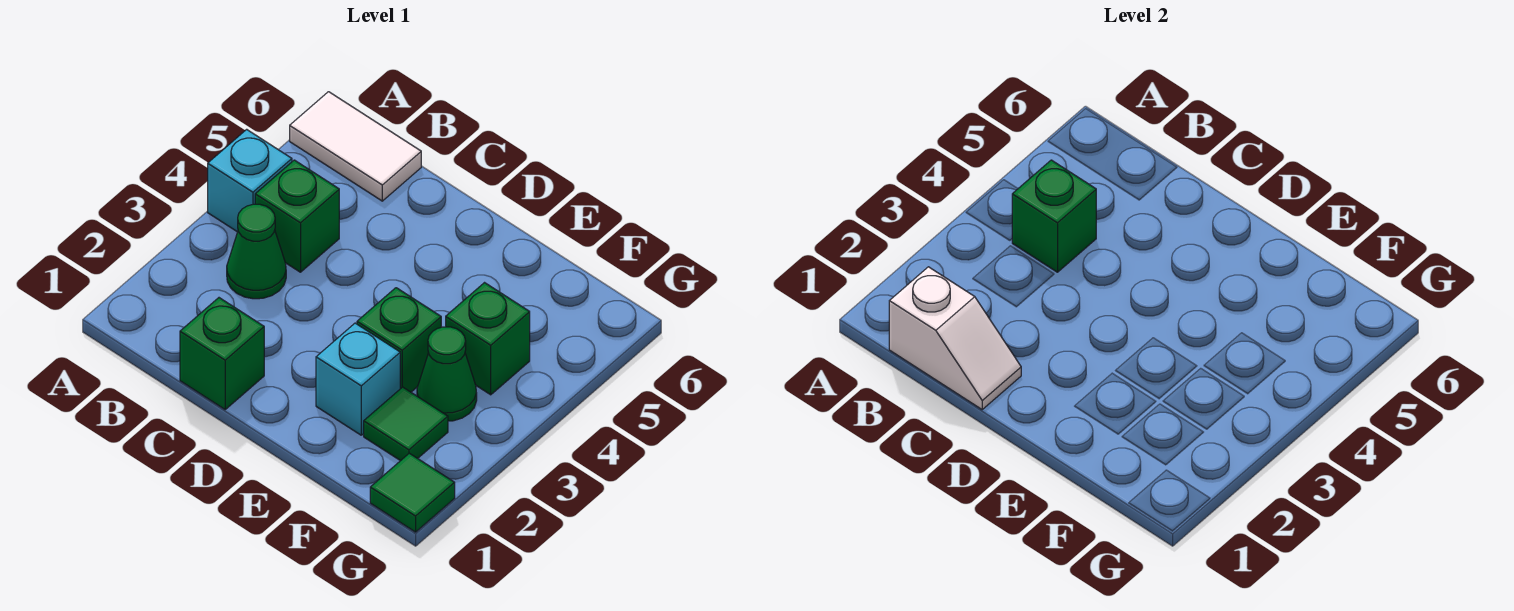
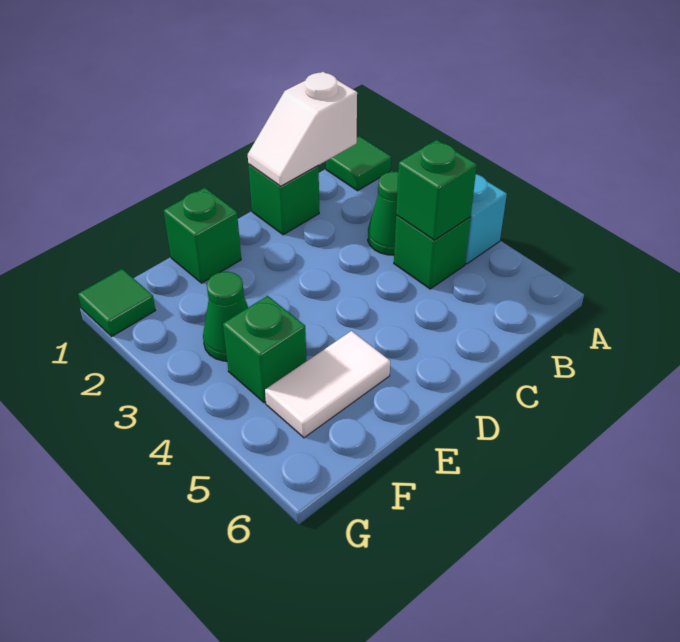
white tile A6:B6 level 1 -> white tile E5:F5 level 1
cyan brick E2 level 1 -> none
green brick E3 level 1 -> green brick E1 level 1
green tile F2 level 1 -> green tile A1 level 1

